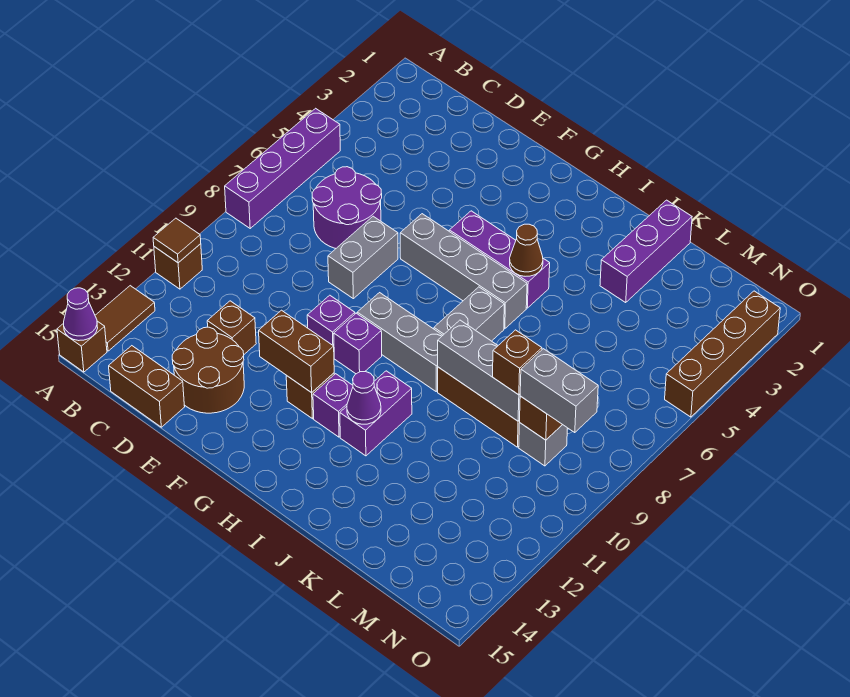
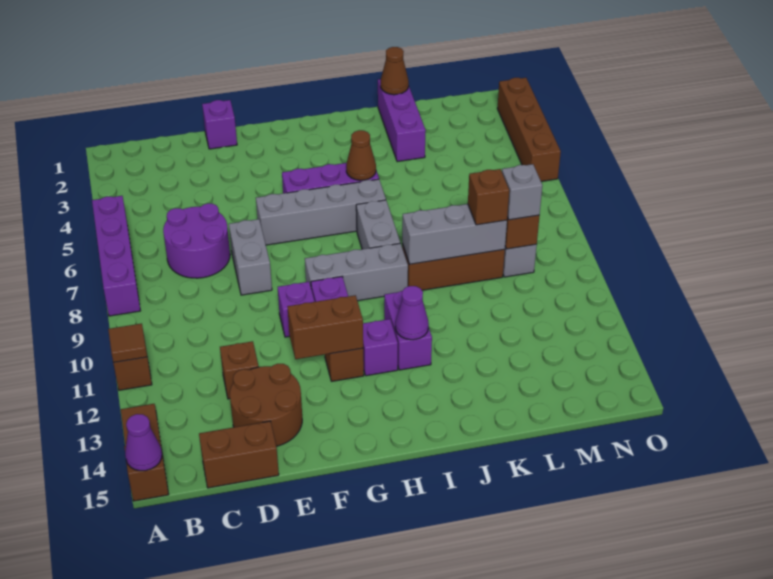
none -> purple brick E1 level 1
none -> brown cone K1 level 2
grey brick M9:N9 level 3 -> grey brick M9 level 3

